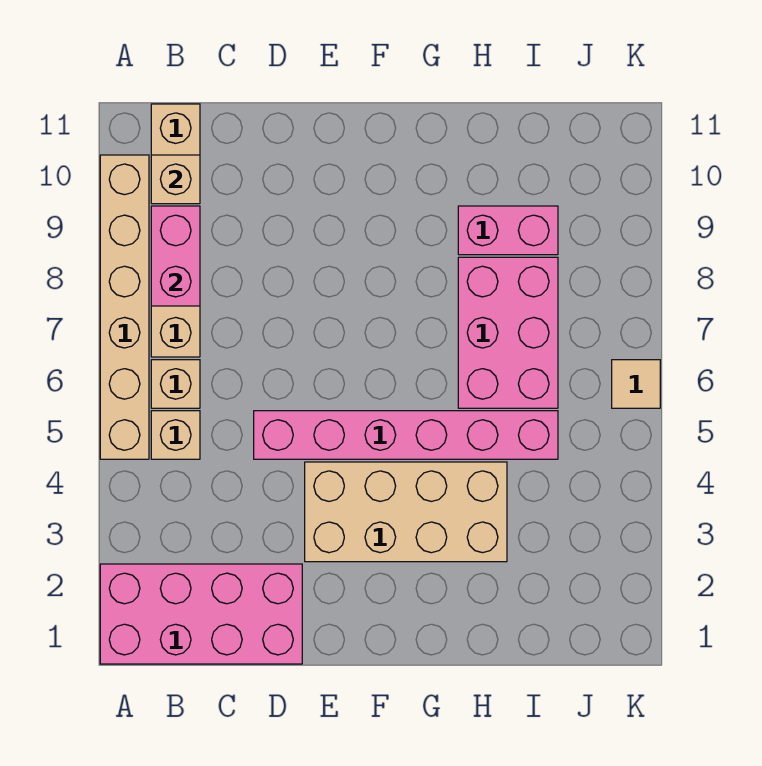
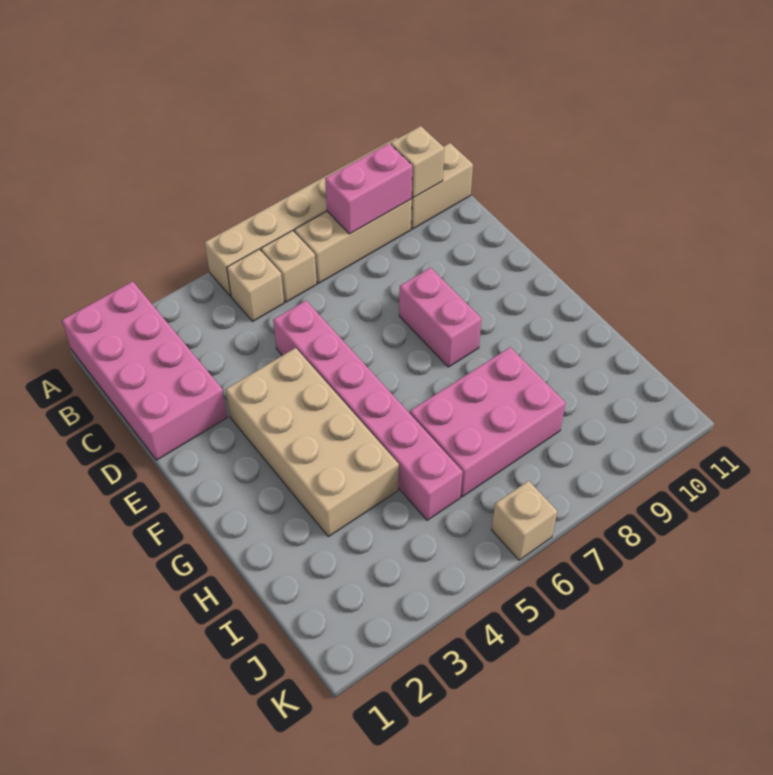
pink brick H9:I9 level 1 -> pink brick E8:F8 level 1
tan tile K6 level 1 -> tan brick K6 level 1

